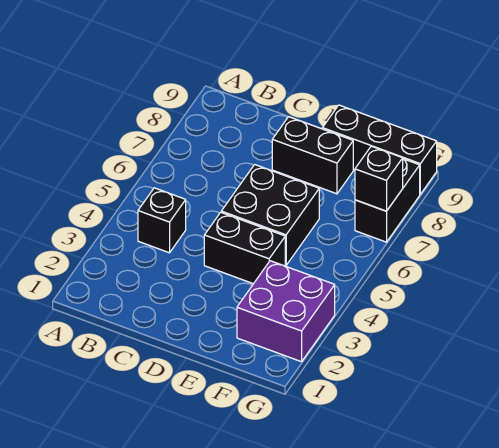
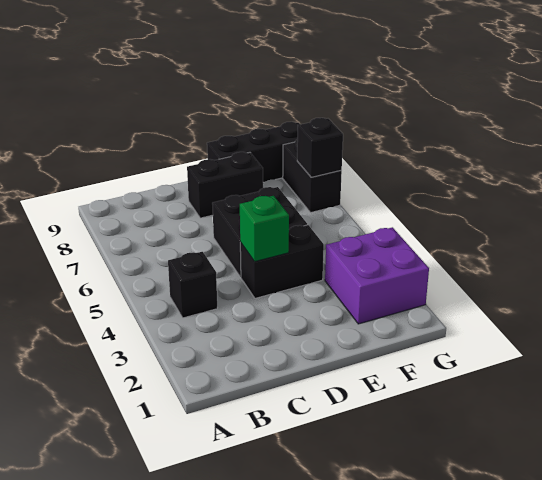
none -> green brick D4 level 2

